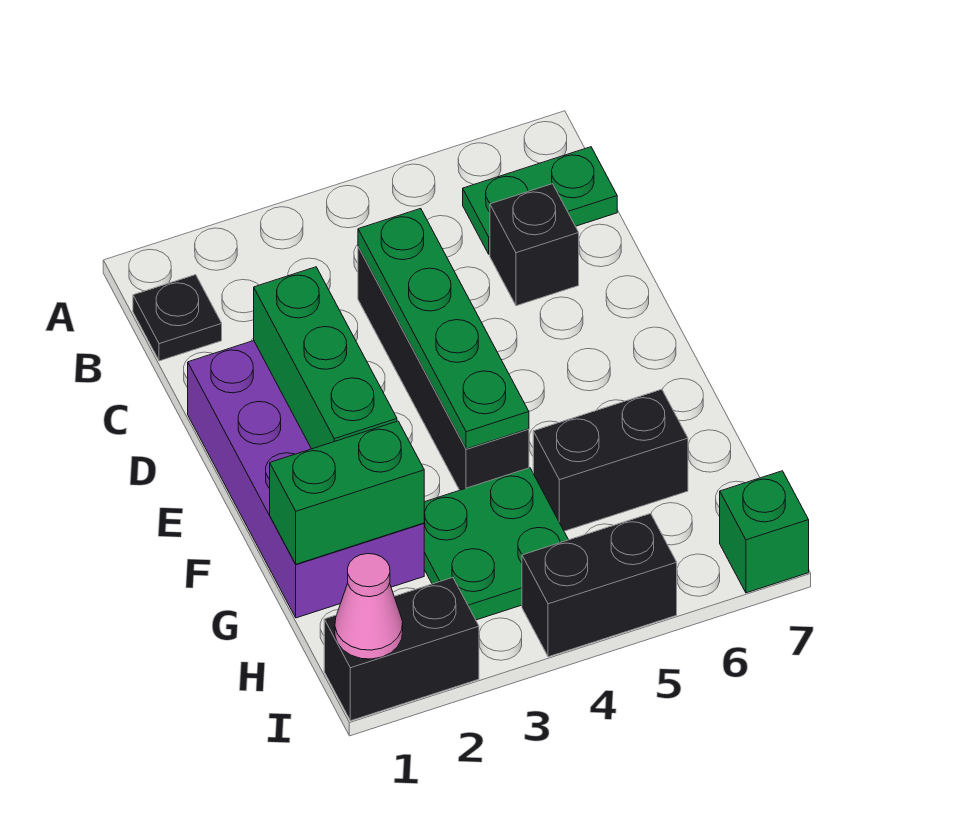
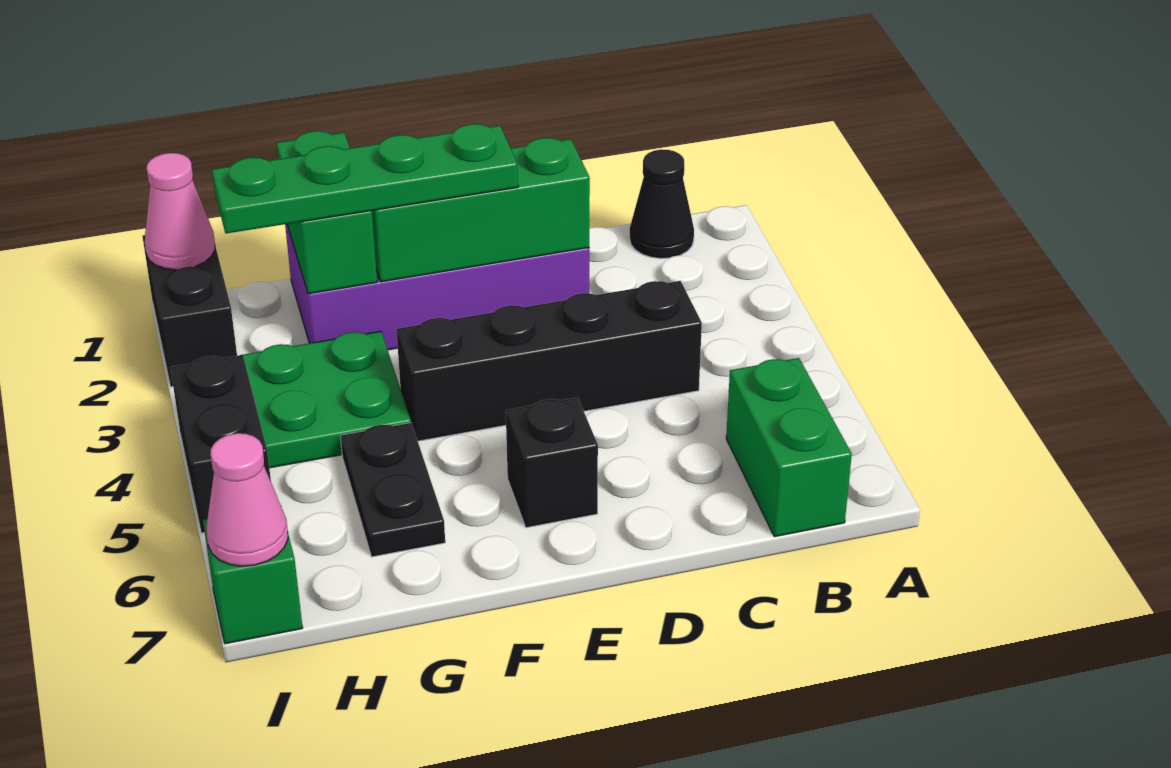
black plate B1 level 1 -> black cone B1 level 1
green plate B6:B7 level 1 -> green brick B6:B7 level 1
green plate C4:F4 level 2 -> green plate E2:H2 level 3
black brick C6 level 1 -> black brick E6 level 1
black brick G5:G6 level 1 -> black plate G5:G6 level 1
none -> pink cone I7 level 2

